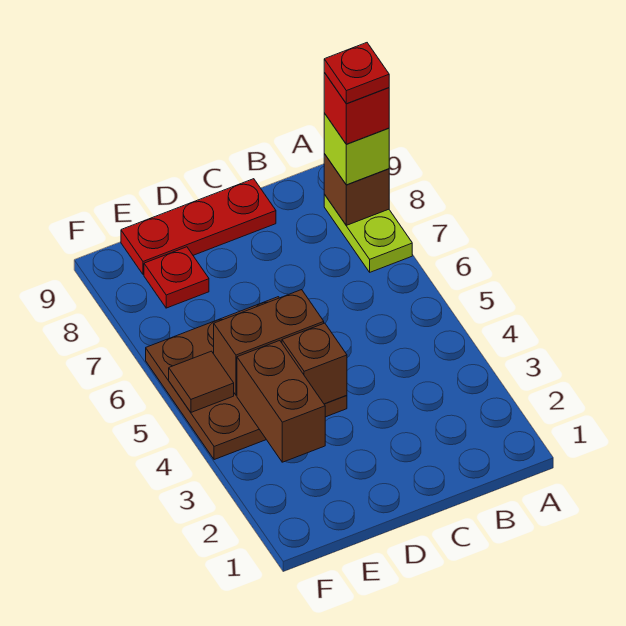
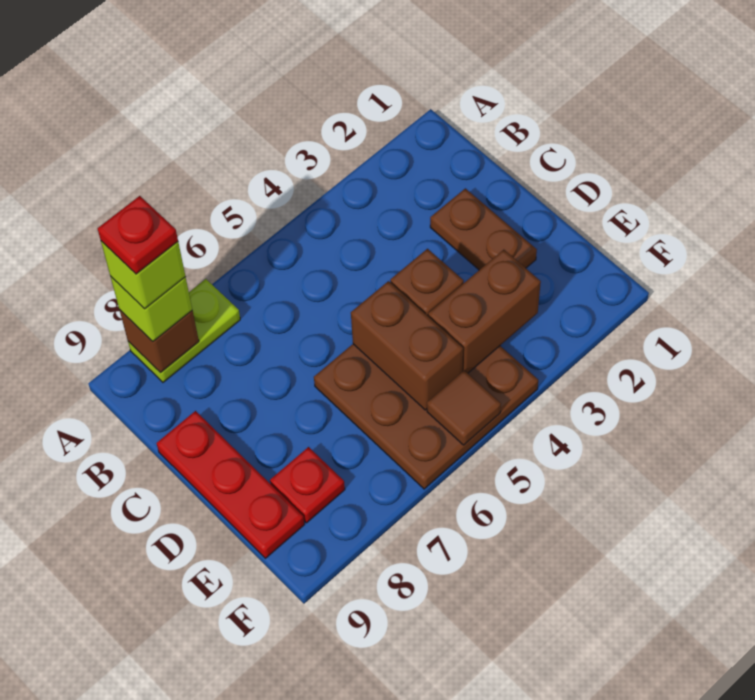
red brick A8 level 4 -> lime brick A8 level 4
none -> brown plate C2:D2 level 1

